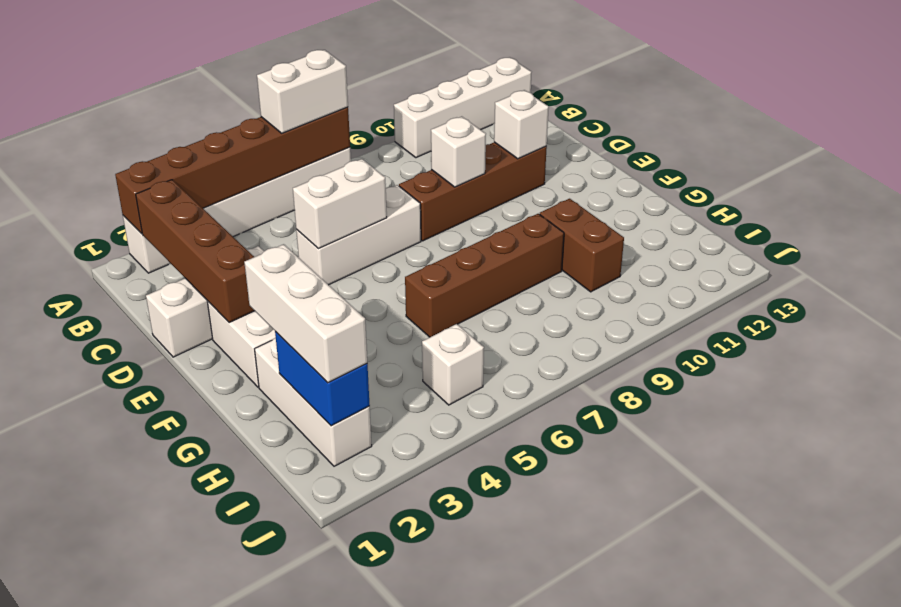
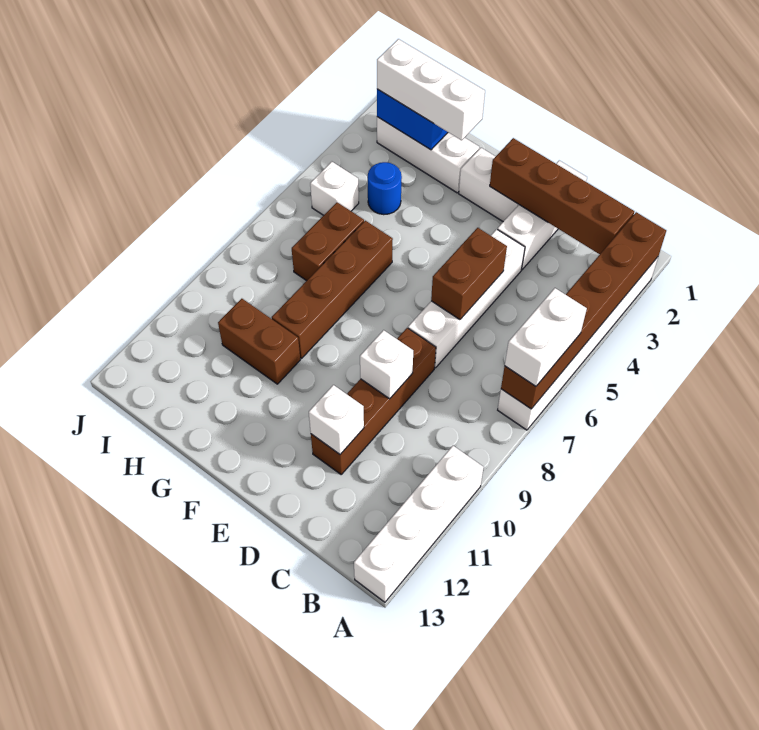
white brick D5:D7 level 1 -> white brick D4:D7 level 1
white brick D5:D6 level 2 -> brown brick D5:D6 level 2
none -> blue round brick H4 level 1
none -> brown brick H6:H7 level 1

